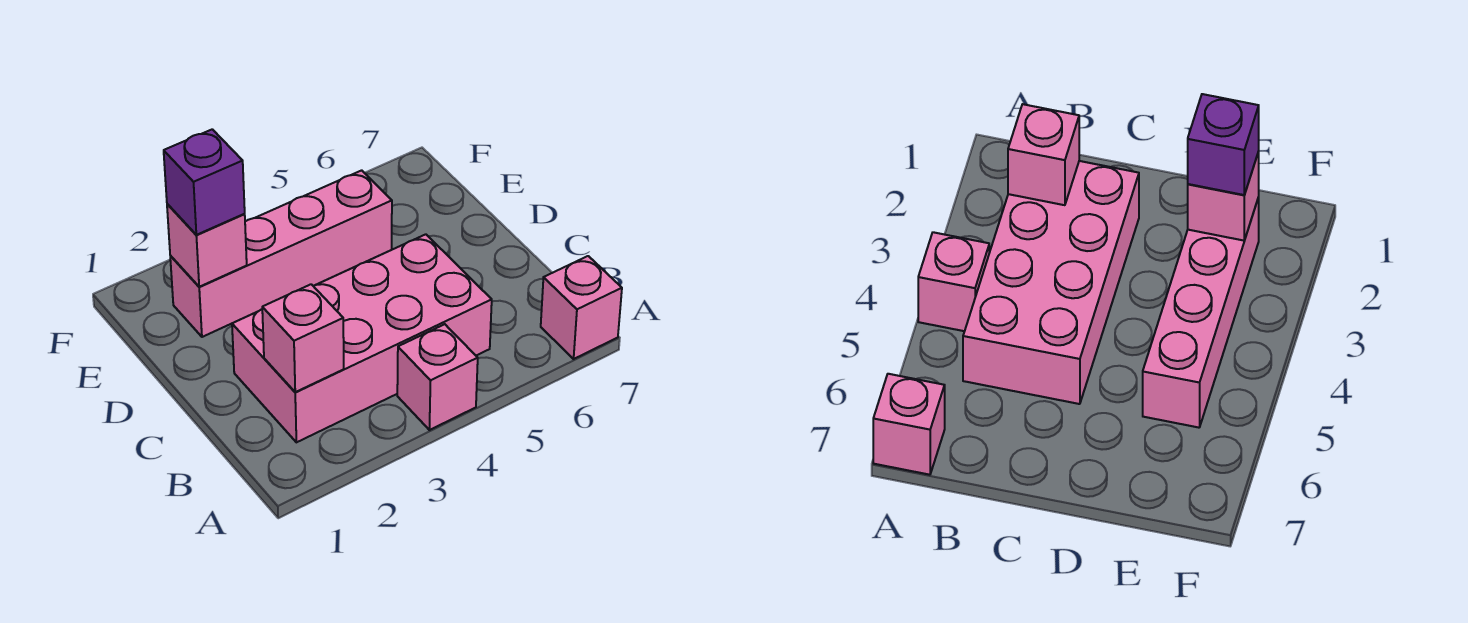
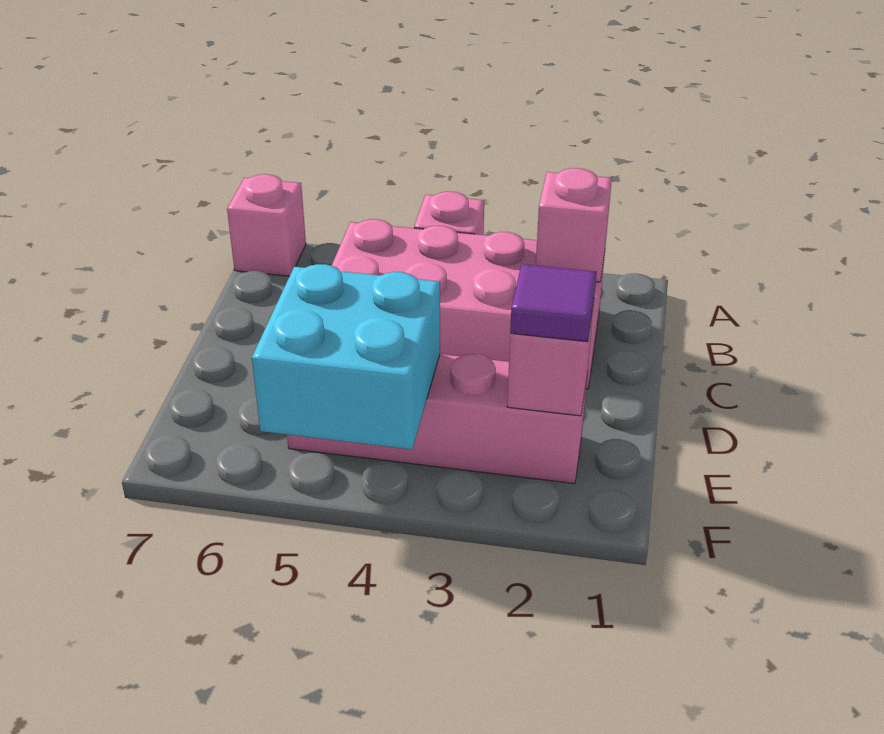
purple brick E2 level 3 -> purple tile E2 level 3
none -> cyan brick E4:F5 level 2

